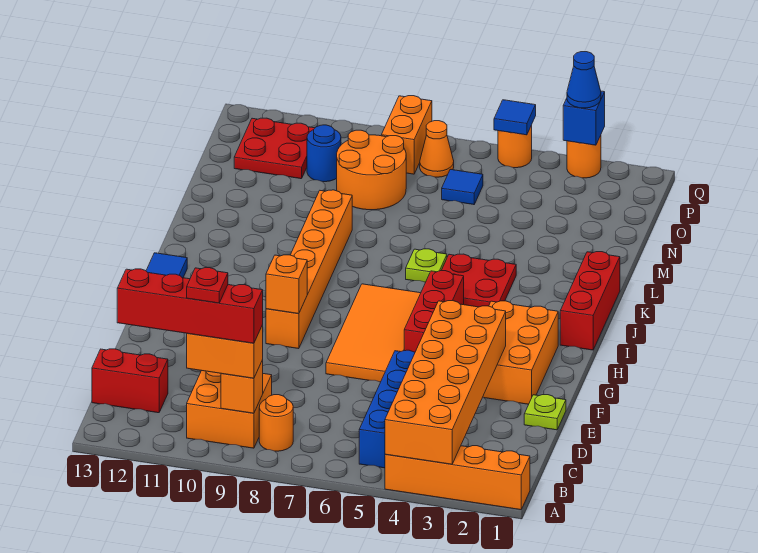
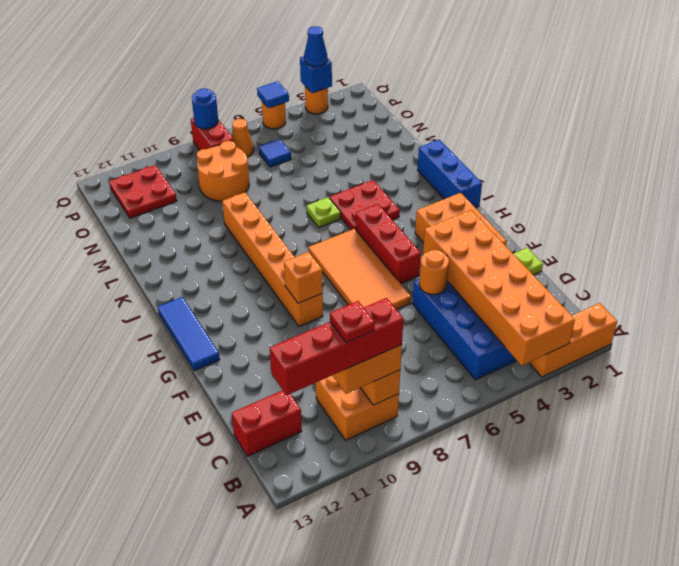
orange brick A1:A4 level 1 -> orange brick A1:A3 level 1
orange round brick B8 level 1 -> orange round brick E5 level 2
red brick I1:K1 level 1 -> blue brick I1:K1 level 1
blue round brick O10 level 1 -> blue round brick Q8 level 2
orange brick P8:Q8 level 1 -> red brick P8:Q8 level 1

